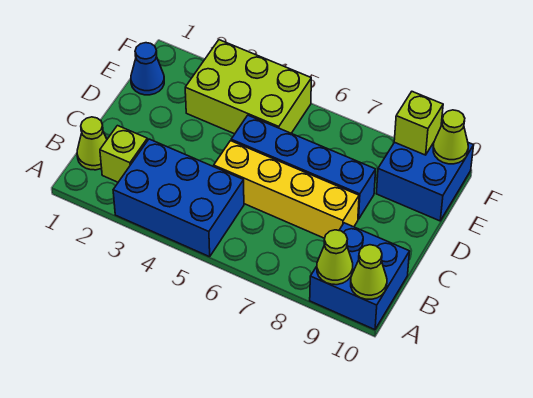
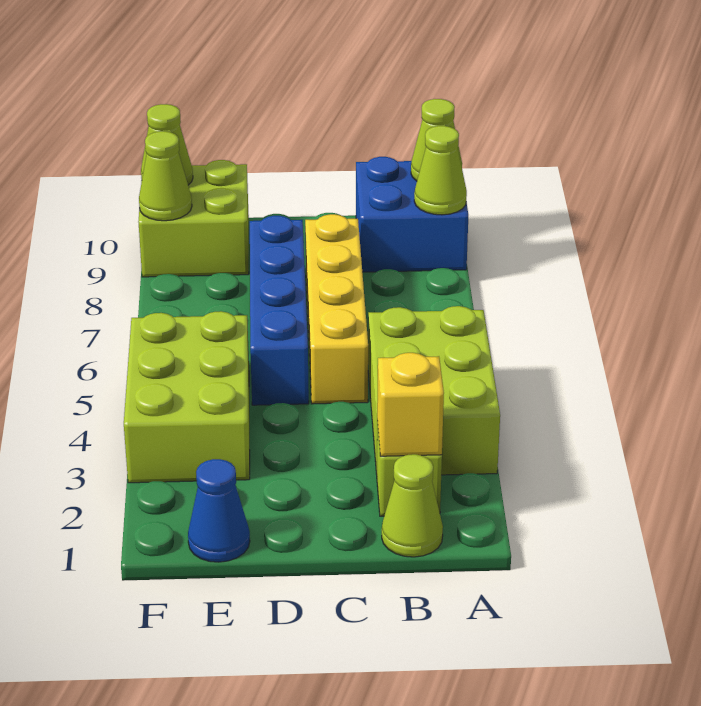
blue brick A3:B5 level 1 -> lime brick A3:B5 level 1
none -> yellow brick B2 level 2
blue brick E9:F10 level 1 -> lime brick E9:F10 level 1
lime brick F9 level 2 -> lime cone F9 level 2

